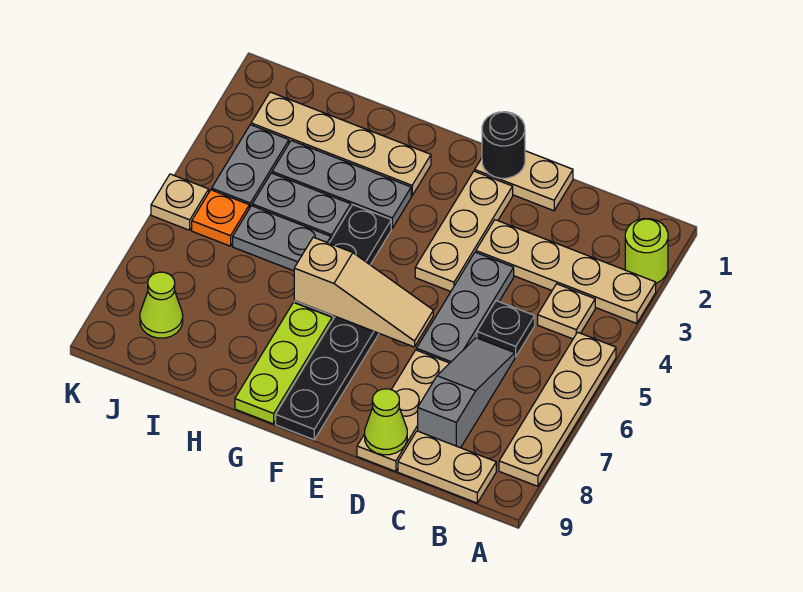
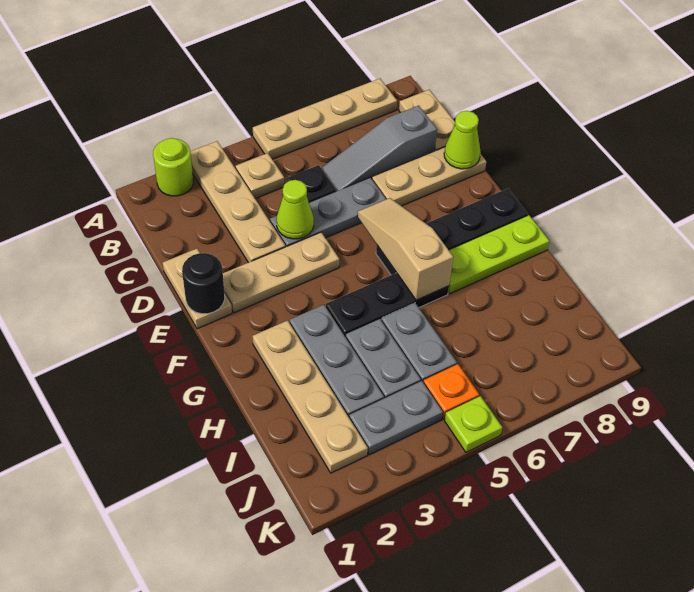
lime cone J8 level 1 -> lime cone D4 level 2
tan plate K5 level 1 -> lime plate K5 level 1

